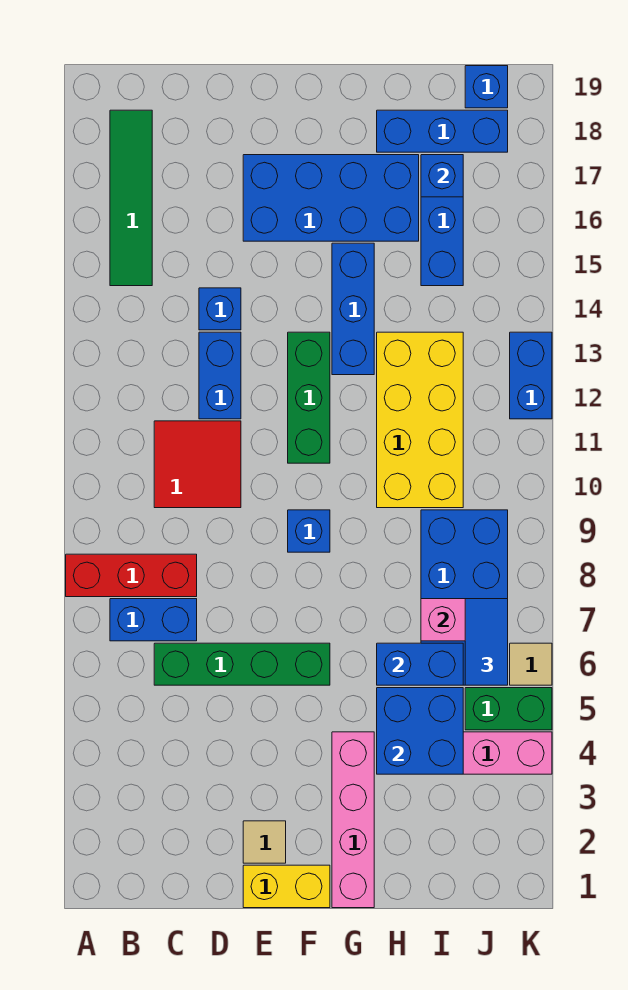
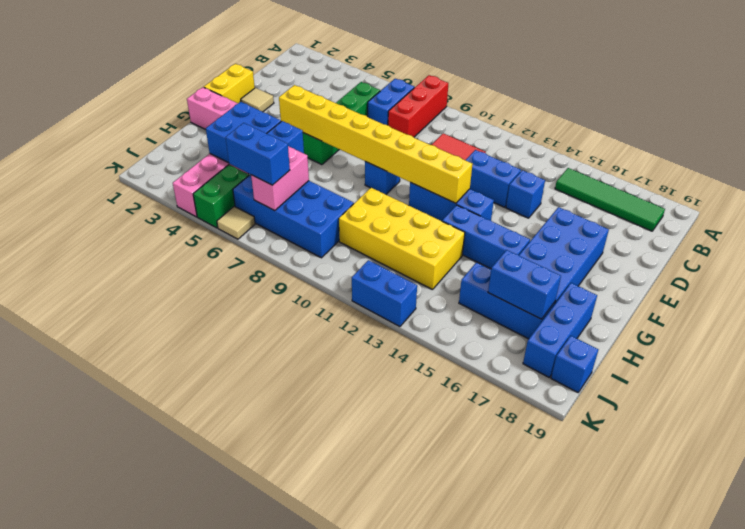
none -> yellow brick F5:F12 level 2
green brick F11:F13 level 1 -> blue brick F11:F13 level 1
blue brick I17 level 2 -> blue brick I16:I17 level 2
blue tile J6:J7 level 3 -> blue brick J6:J7 level 3

